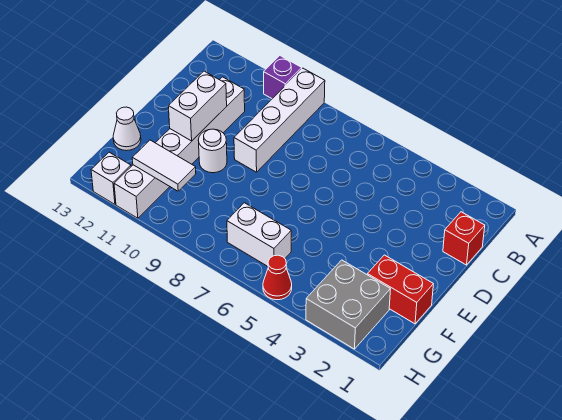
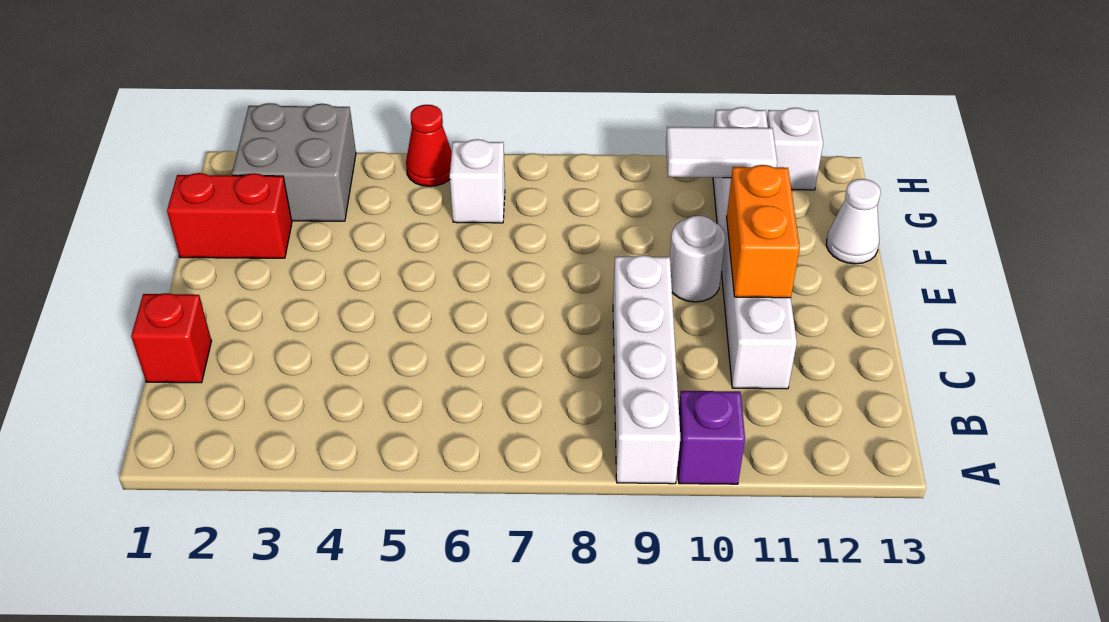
white brick D11:E11 level 2 -> orange brick D11:E11 level 2
white brick G6:G7 level 1 -> white brick G6 level 1

